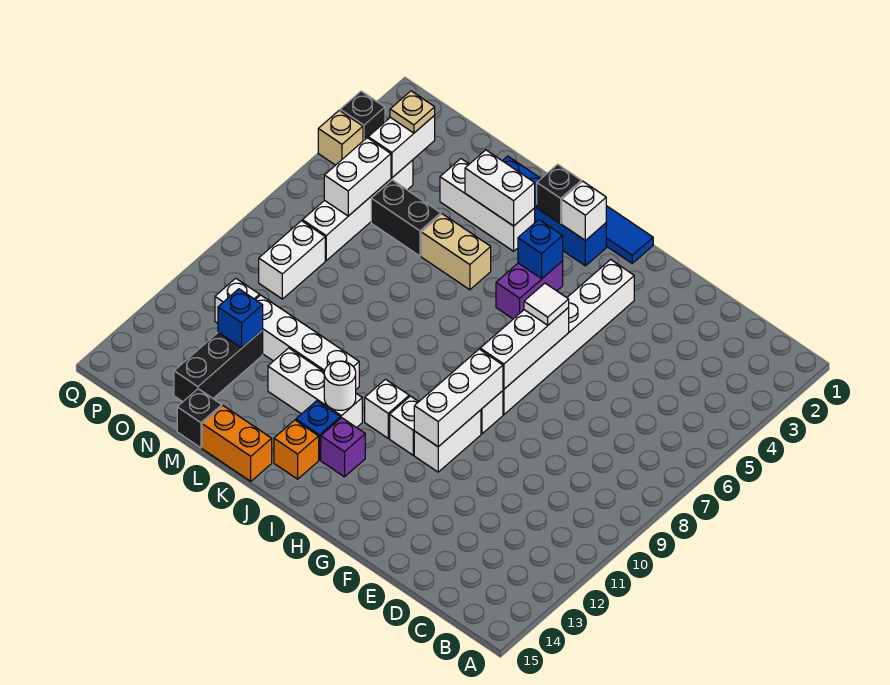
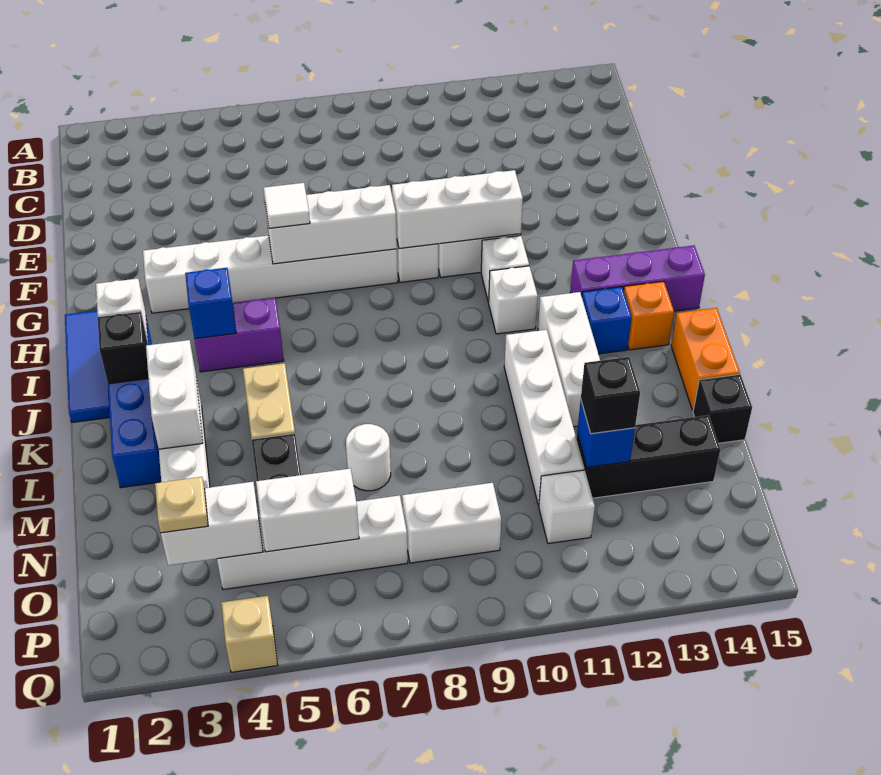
purple brick I13 level 1 -> purple brick I13:I15 level 1
white round brick J12 level 2 -> white round brick M7 level 1
black brick Q3 level 1 -> black brick N12 level 3

